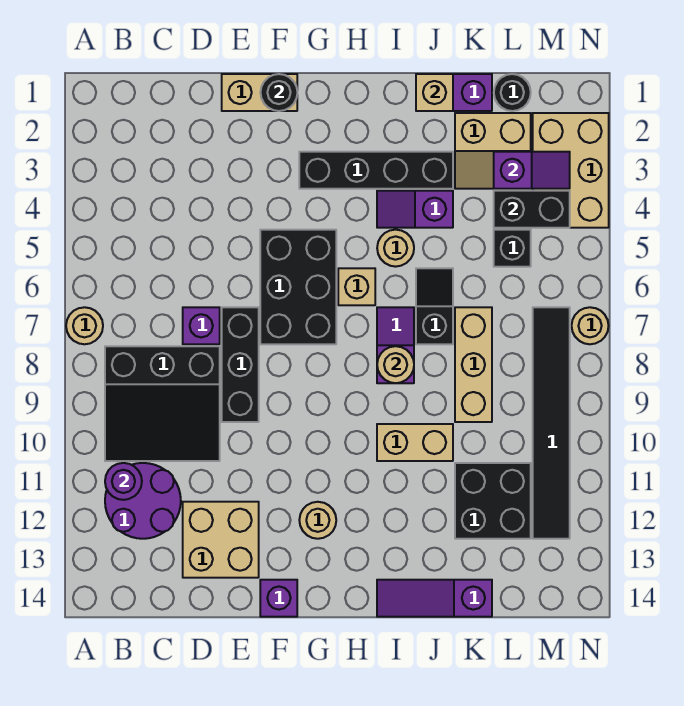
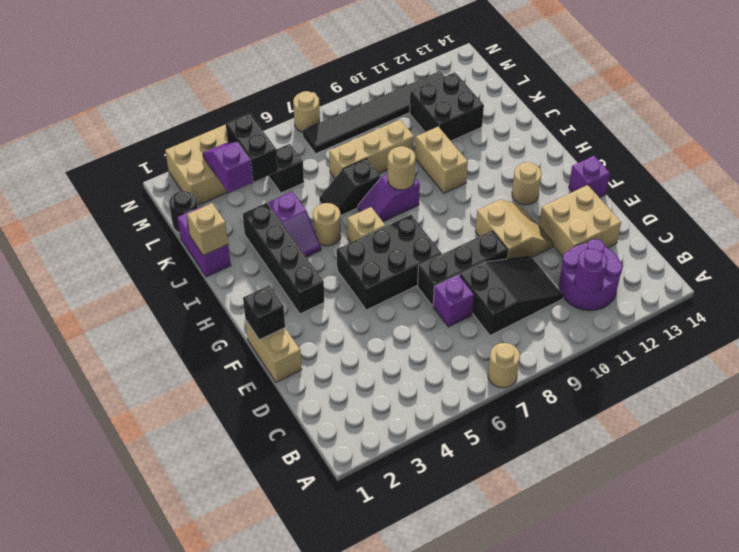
black slope B8:D10 level 1 top 8 -> black slope C8:D10 level 1 top 8
black round brick F1 level 2 -> black brick F1 level 2
purple slope I14:K14 level 1 top K -> none
tan slope K2:L3 level 1 top 2 -> tan slope E10:F11 level 1 top 10

